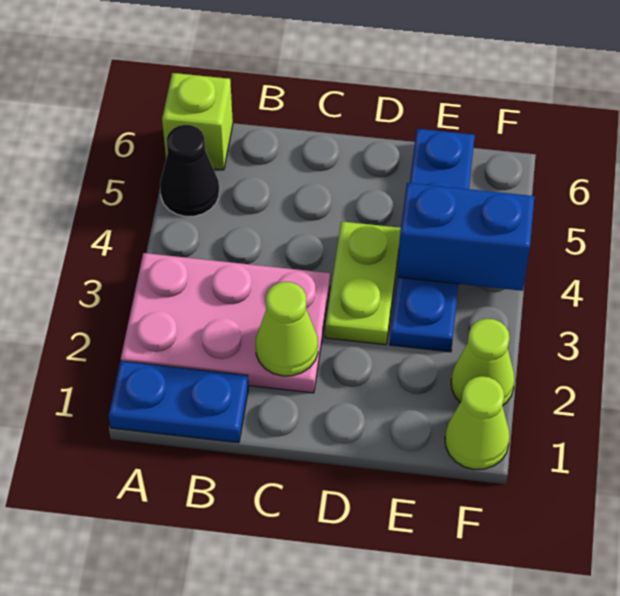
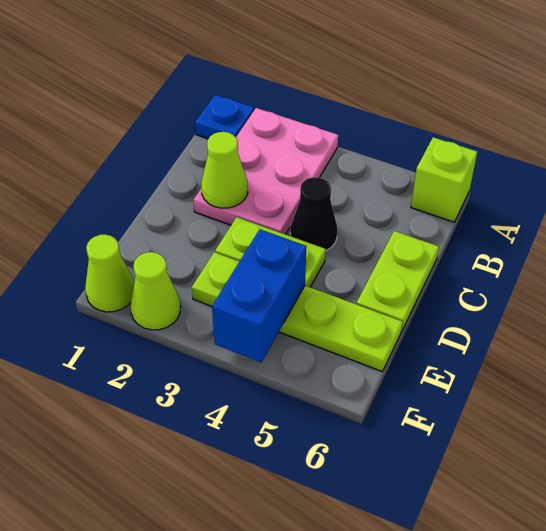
blue plate A1:B1 level 1 -> blue plate A1 level 1
black cone A5 level 1 -> black cone C4 level 1
none -> lime plate C6:D6 level 1
blue plate E3:E6 level 1 -> lime plate E3:E6 level 1

